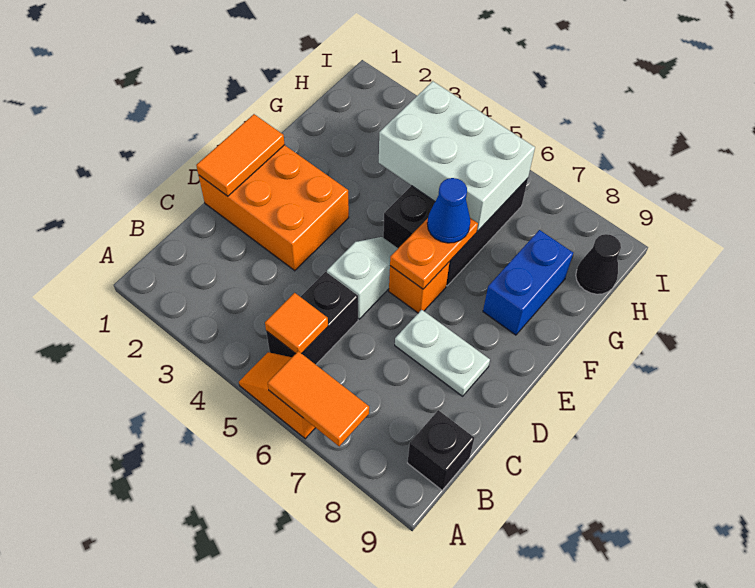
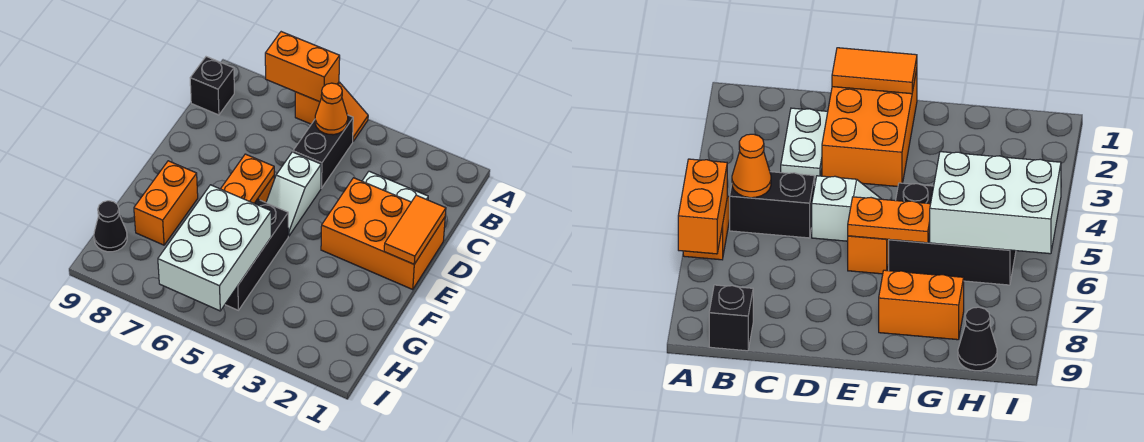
orange tile A6:A7 level 2 -> orange brick A6:A7 level 2
orange tile B5 level 2 -> orange cone B5 level 2
white plate D7:D8 level 1 -> white plate C2:C3 level 1
blue cone F6 level 3 -> none
blue brick F8:G8 level 1 -> orange brick F8:G8 level 1
white brick G4:H6 level 2 -> white brick G5:I6 level 2

